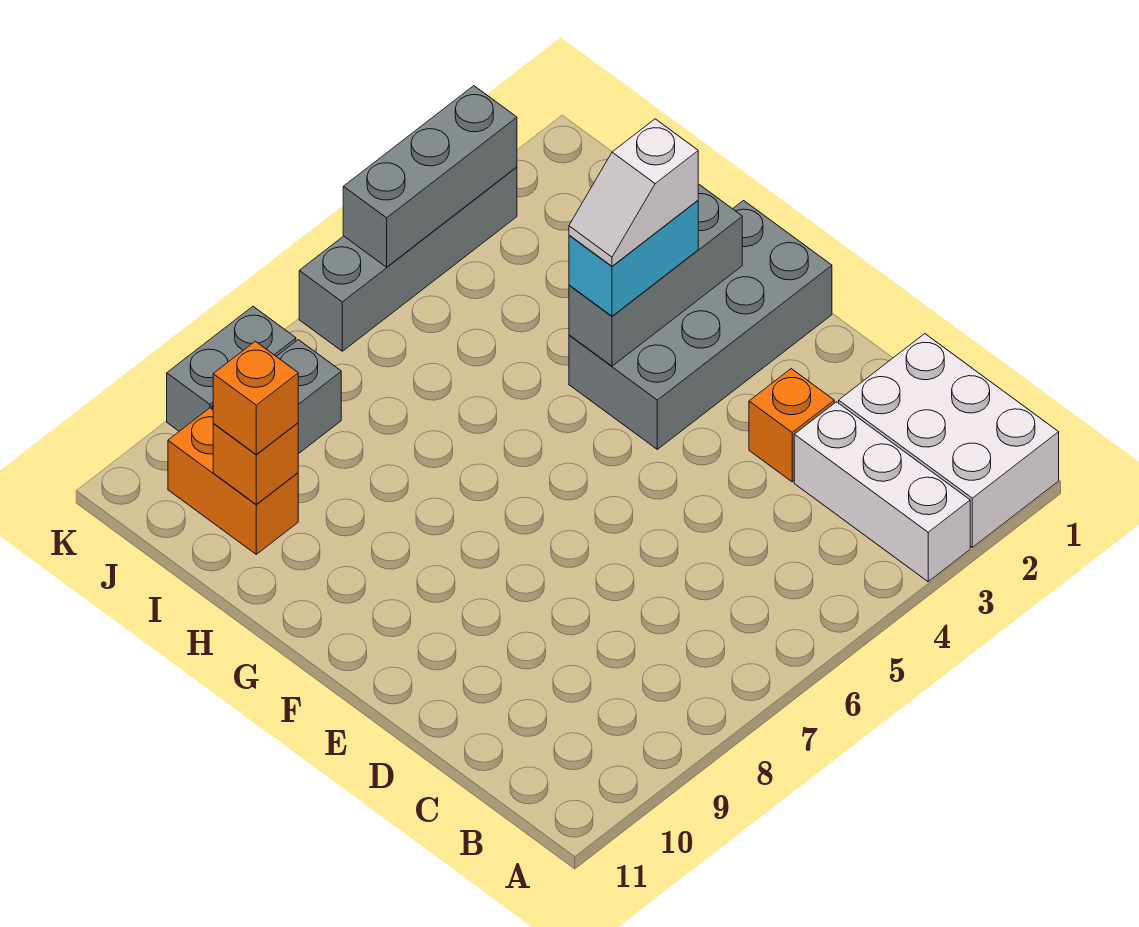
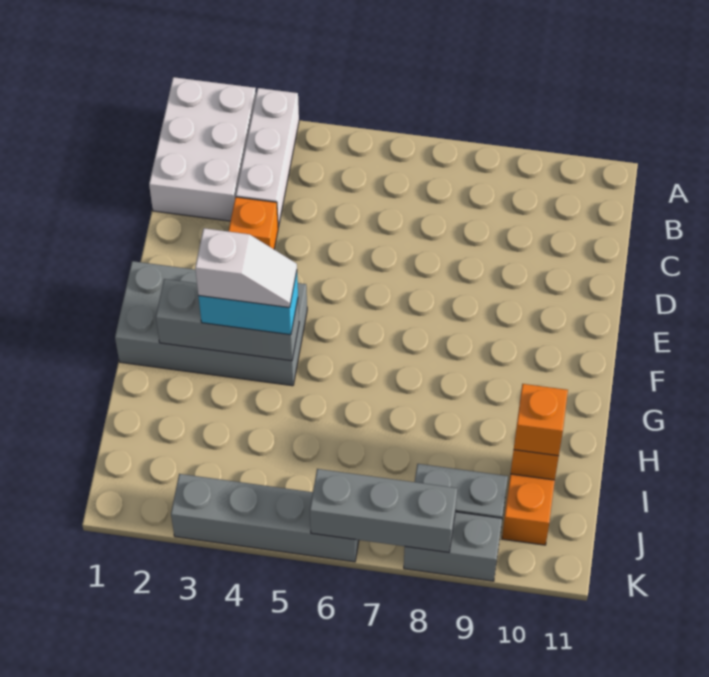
grey brick K3:K5 level 2 -> grey brick K6:K8 level 2

